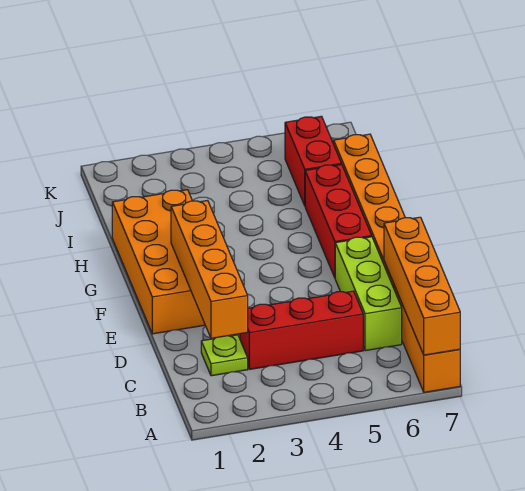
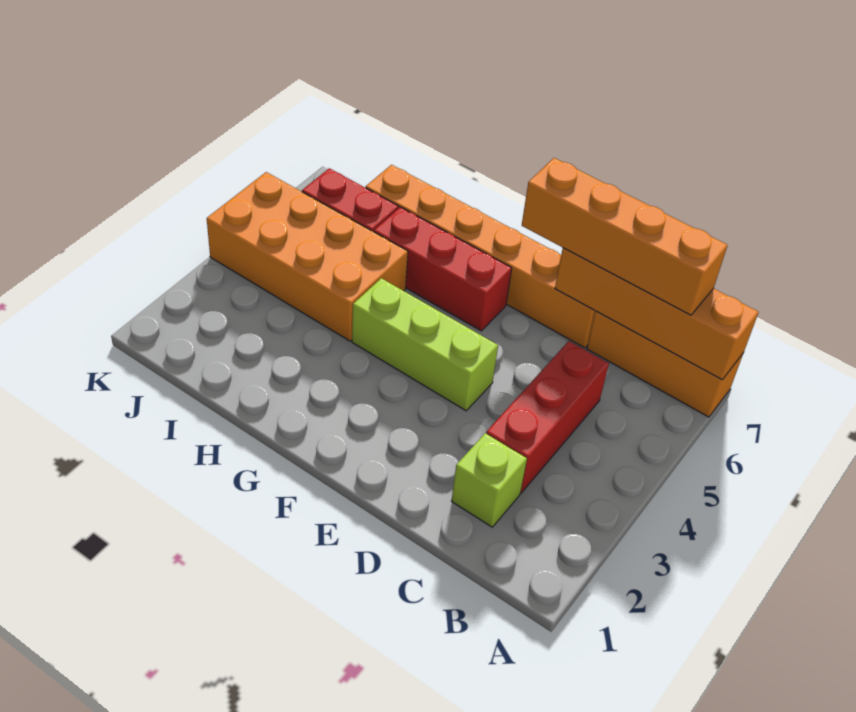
lime plate C2 level 1 -> lime brick C2 level 1
orange brick C2:F2 level 2 -> orange brick B7:E7 level 3
lime brick C6:E6 level 1 -> lime brick E4:G4 level 1
orange brick E1:H2 level 1 -> orange brick H4:K5 level 1

